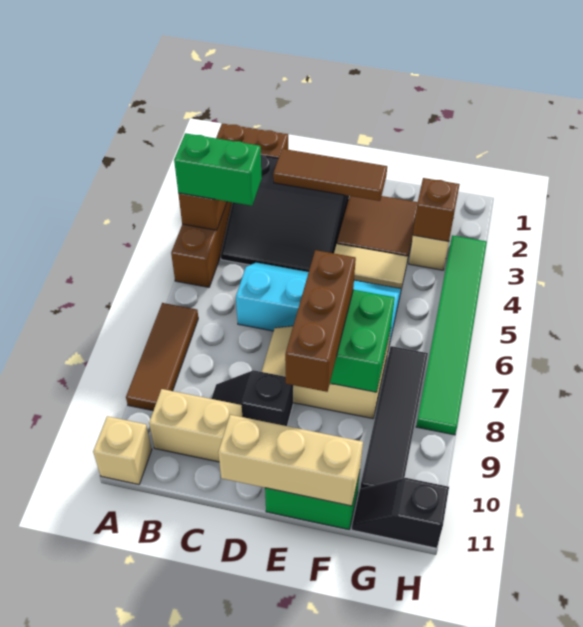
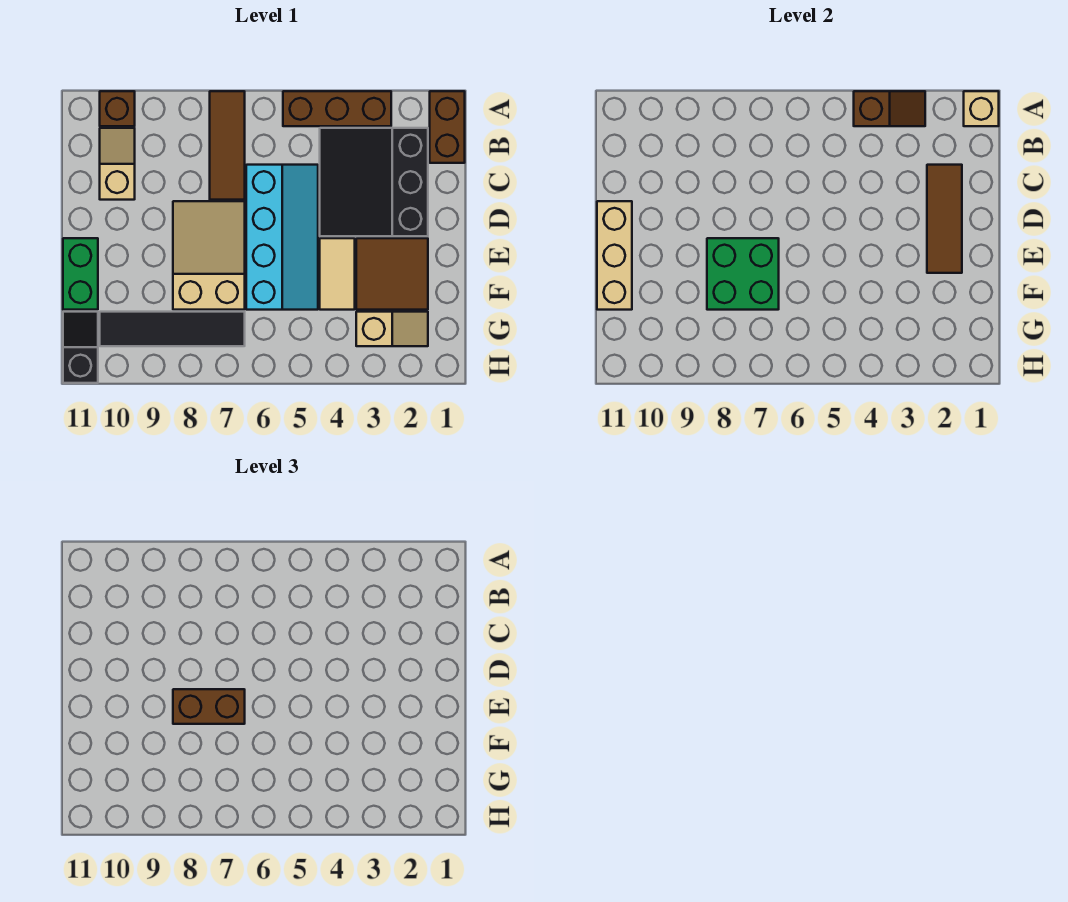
green brick A4:B4 level 3 -> none
brown tile A7:A9 level 1 -> brown tile A7:C7 level 1
tan brick A11 level 1 -> tan brick A1 level 2
tan brick B10:C10 level 1 -> tan slope B10:C10 level 1 top C
black slope C9:D9 level 1 top D -> none
brown brick E7:E9 level 3 -> brown brick E7:E8 level 3
brown brick G3 level 2 -> brown brick A10 level 1
green tile H3:H8 level 1 -> none

